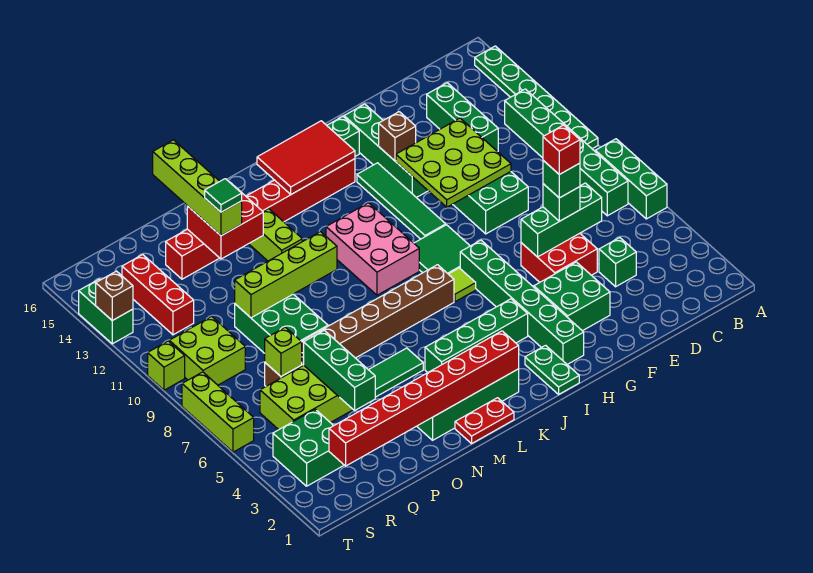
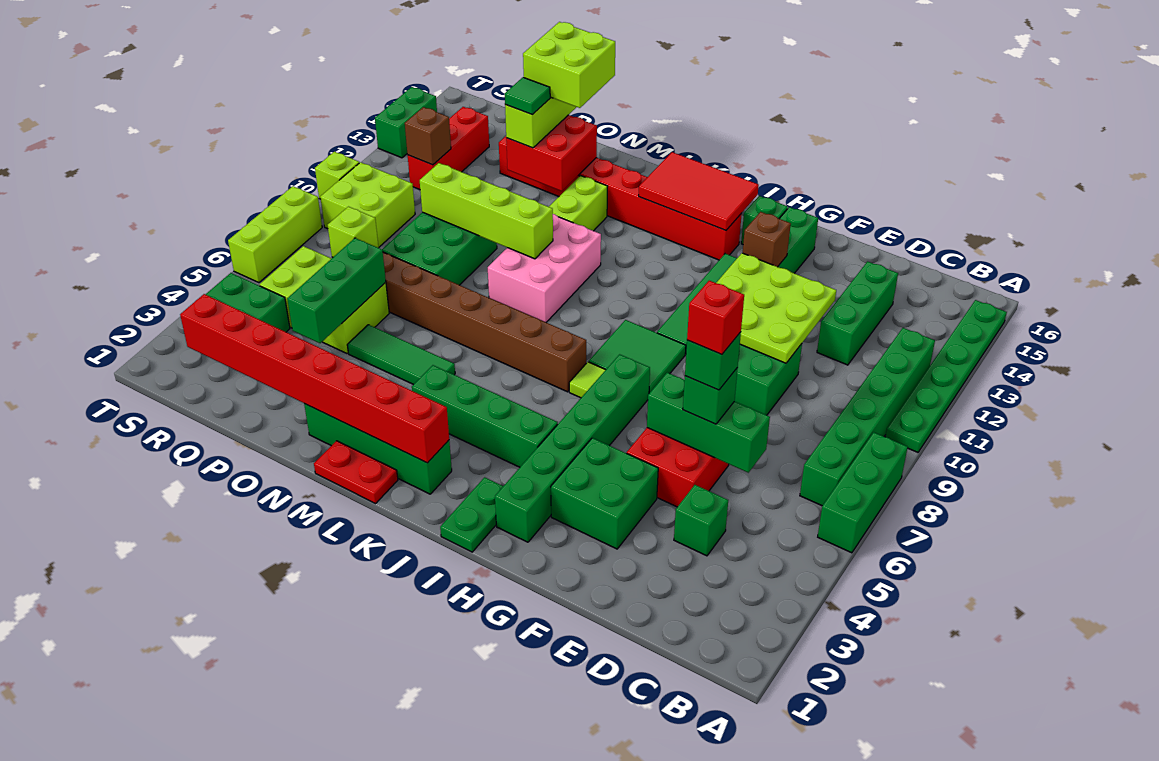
pink brick J9:K11 level 1 -> pink brick L9:M11 level 1
none -> lime brick N14:O15 level 4
brown brick T13 level 2 -> brown brick R12 level 2

